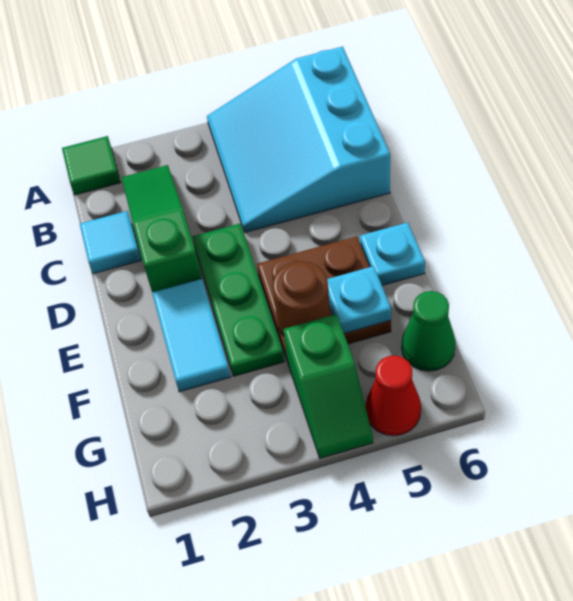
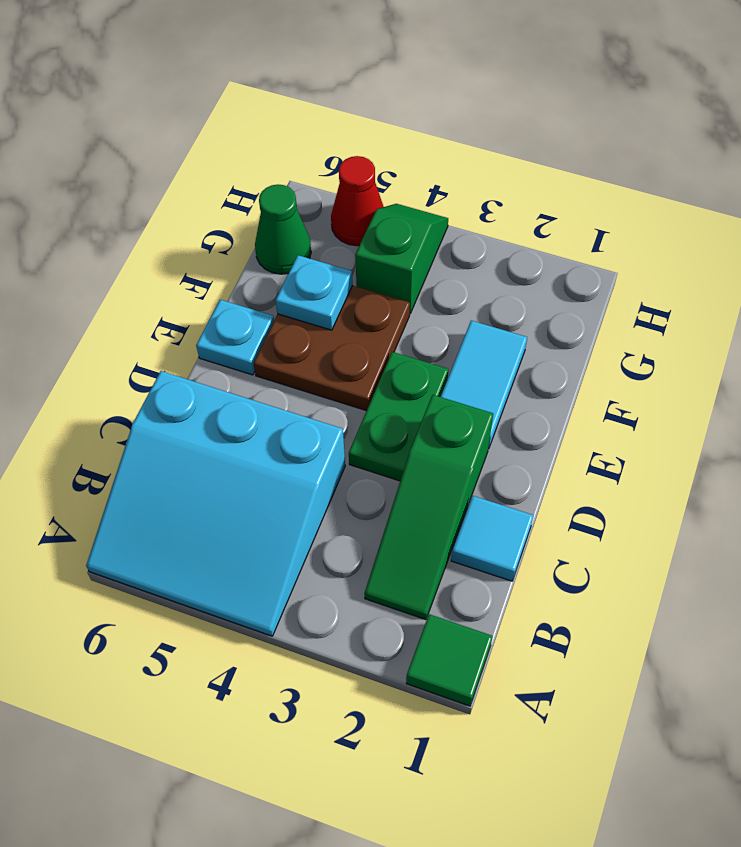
cyan slope A4:C6 level 1 top 6 -> cyan slope A4:C6 level 1 top C
green plate D3:F3 level 1 -> green plate D3:E3 level 1
brown round brick F4 level 2 -> none

